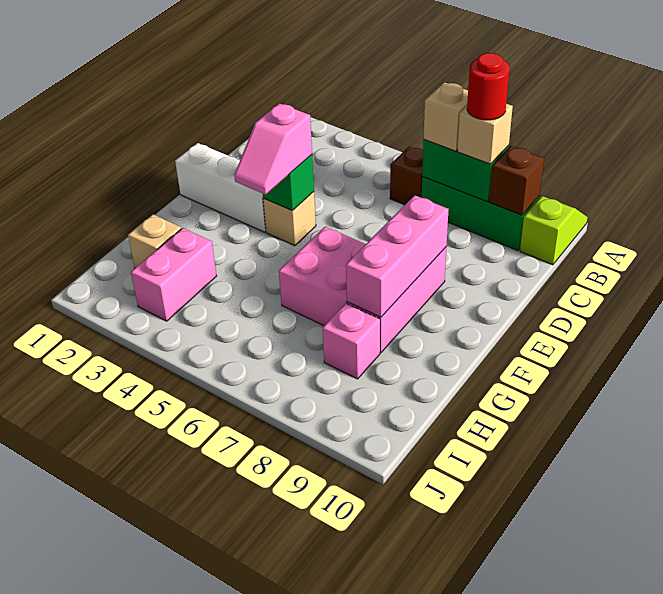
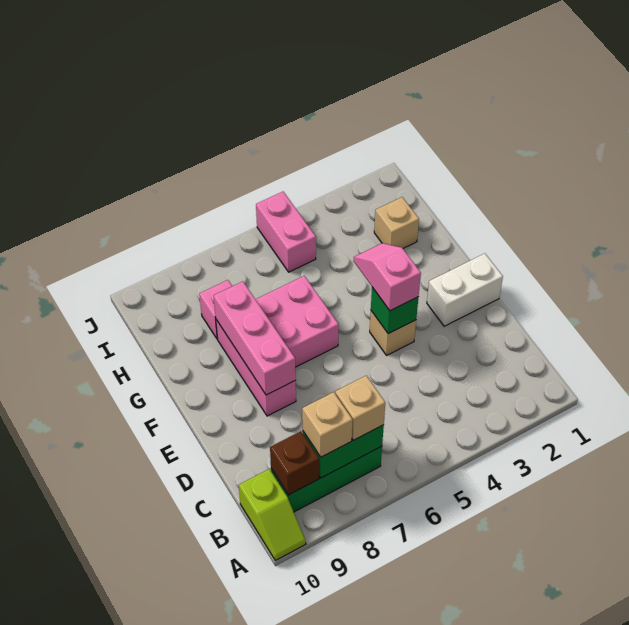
brown brick B6 level 1 -> none
red round brick B8 level 4 -> none
white brick E1:E3 level 1 -> white brick E1:E2 level 1
pink brick H3:I3 level 1 -> pink brick I5:J5 level 1

